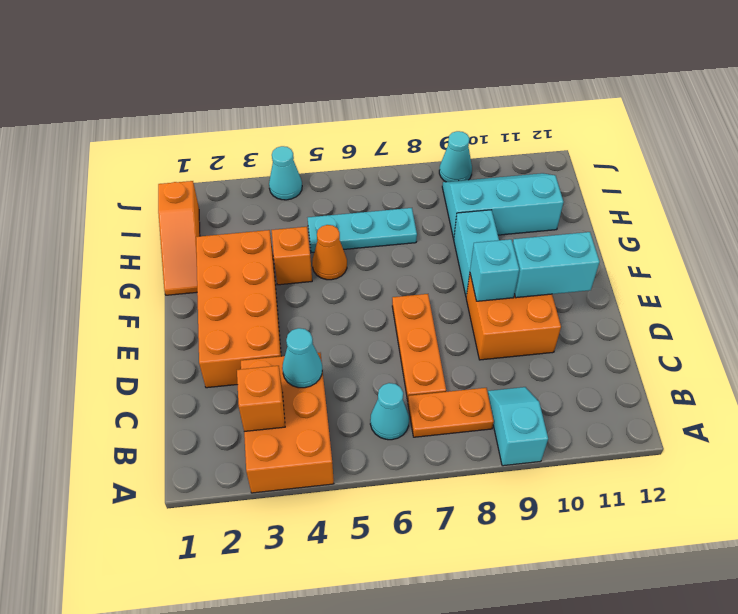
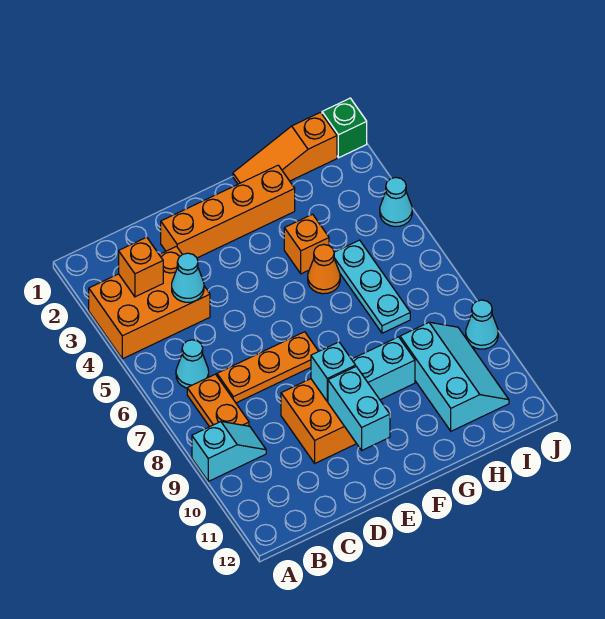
orange brick D2:G3 level 1 -> orange brick D2:G2 level 1
none -> green brick J1 level 1

